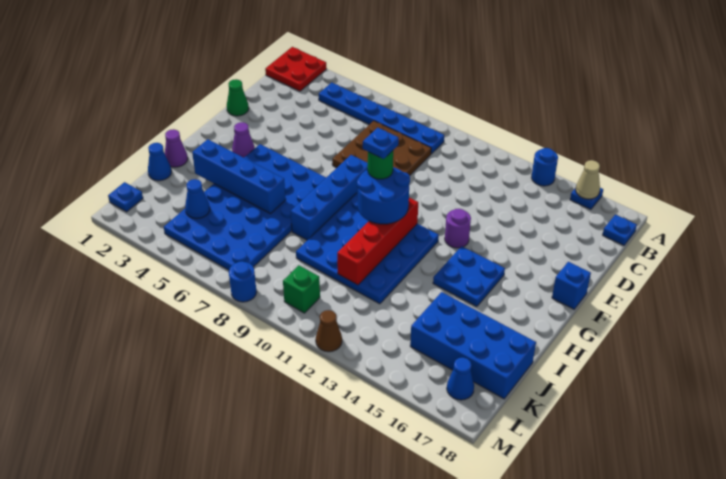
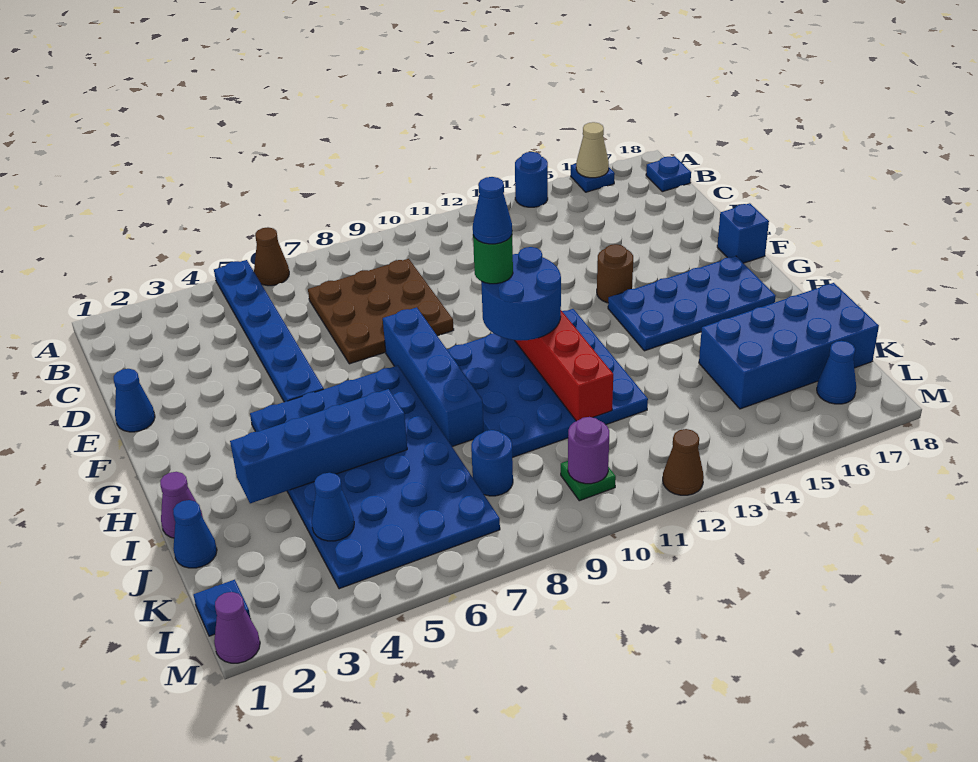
red plate A1:B2 level 1 -> none
none -> brown cone A6 level 1
blue plate B4:B9 level 1 -> blue plate A5:F5 level 1
green cone E1 level 1 -> blue cone E1 level 1
purple round brick F13 level 1 -> purple round brick L10 level 2
none -> brown round brick F14 level 1
purple cone G3 level 1 -> purple cone M1 level 1
blue plate G10 level 5 -> blue cone G10 level 5
blue plate G14:H15 level 1 -> blue plate G14:H17 level 1
green brick L10 level 1 -> green plate L10 level 1
blue round brick M8 level 1 -> blue round brick K8 level 1

